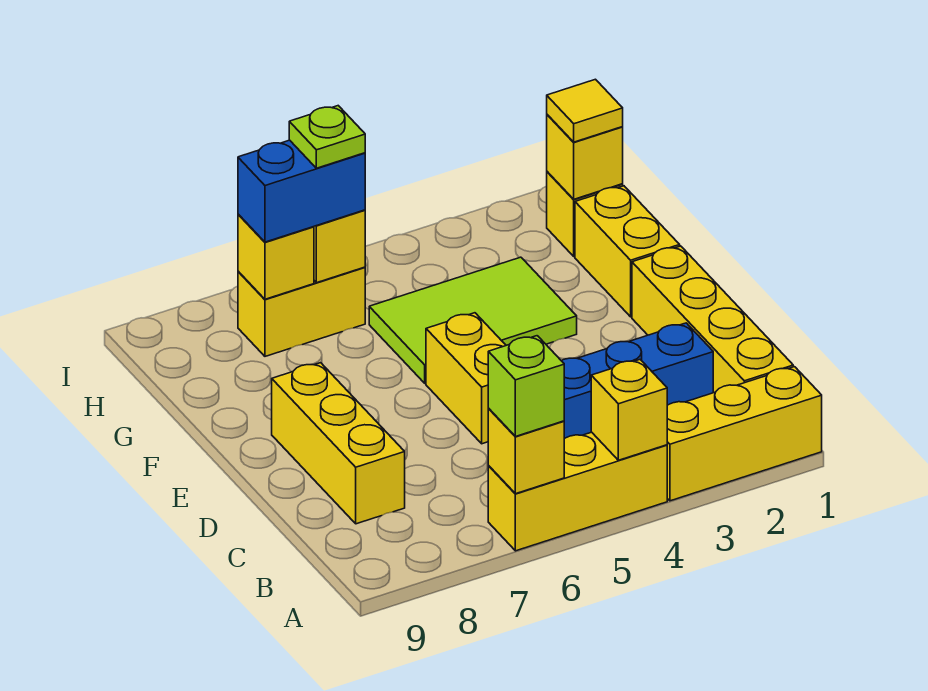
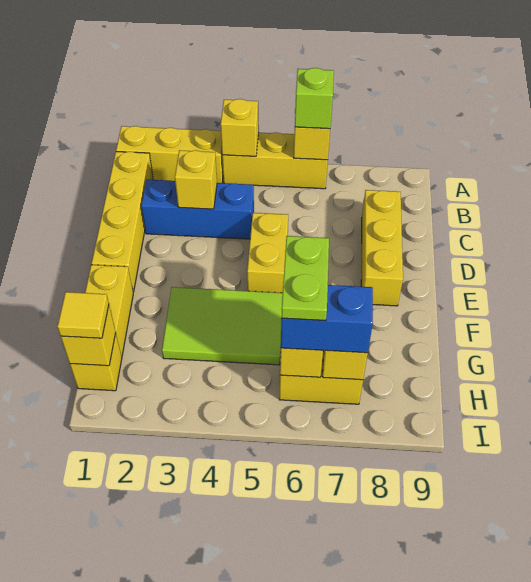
none -> yellow brick C3 level 2
lime plate H6 level 4 -> lime plate G6:H6 level 4

